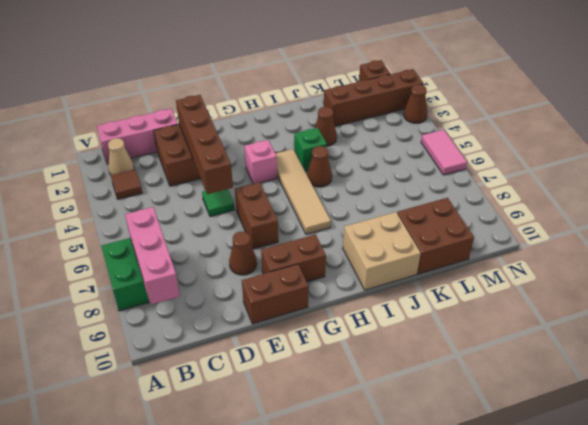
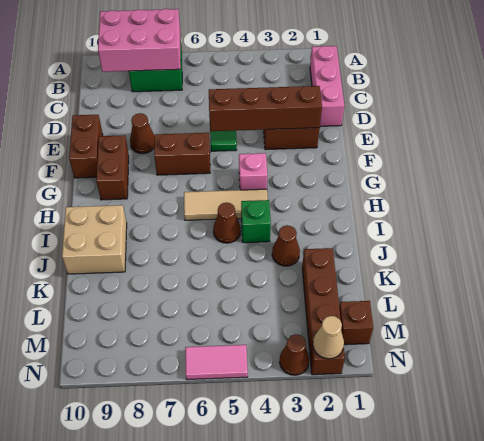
tan cone B2 level 1 -> tan cone N2 level 2
brown tile B3 level 1 -> none
pink brick B7:B9 level 2 -> pink brick A7:B9 level 2
tan tile H4:H7 level 1 -> tan tile H4:H6 level 1
brown brick K9:L10 level 1 -> none

